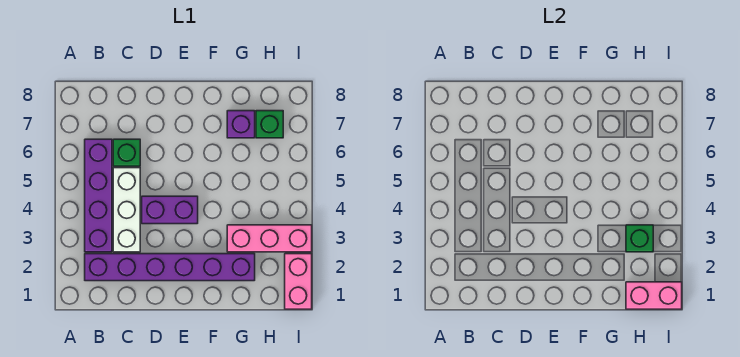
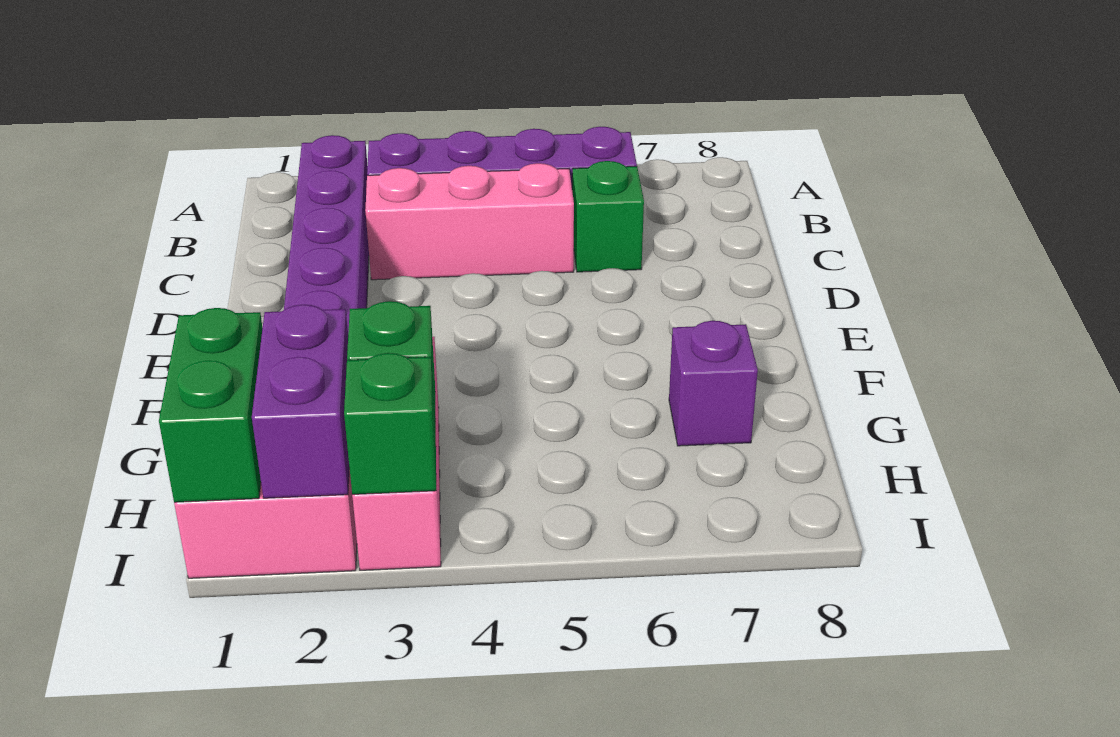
white brick C3:C5 level 1 -> pink brick C3:C5 level 1
purple brick D4:E4 level 1 -> purple brick H2:I2 level 2
pink brick H1:I1 level 2 -> green brick H1:I1 level 2
green brick H7 level 1 -> green brick I3 level 2

